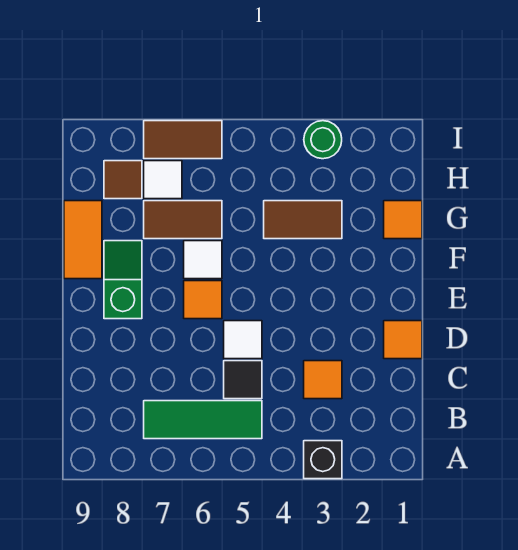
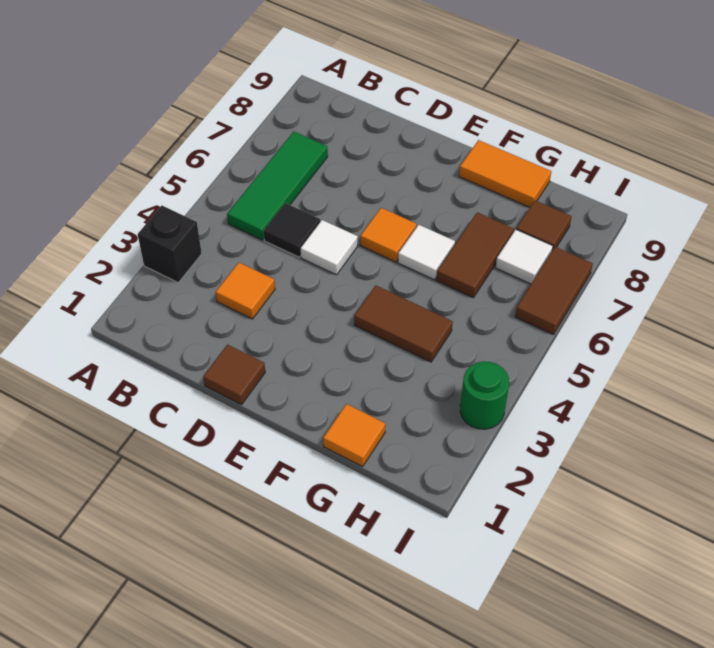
orange tile D1 level 1 -> brown tile D1 level 1
green slope E8:F8 level 1 top E -> none
brown tile G3:G4 level 1 -> brown tile F4:G4 level 1

